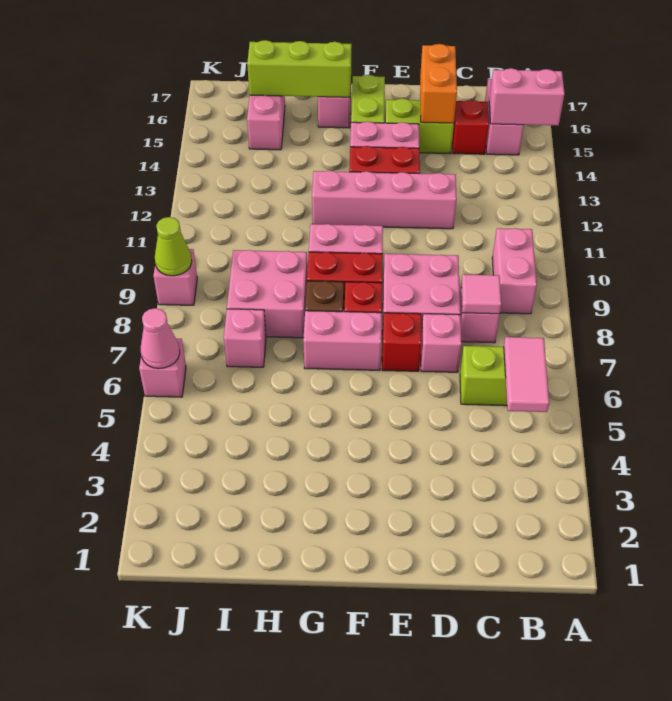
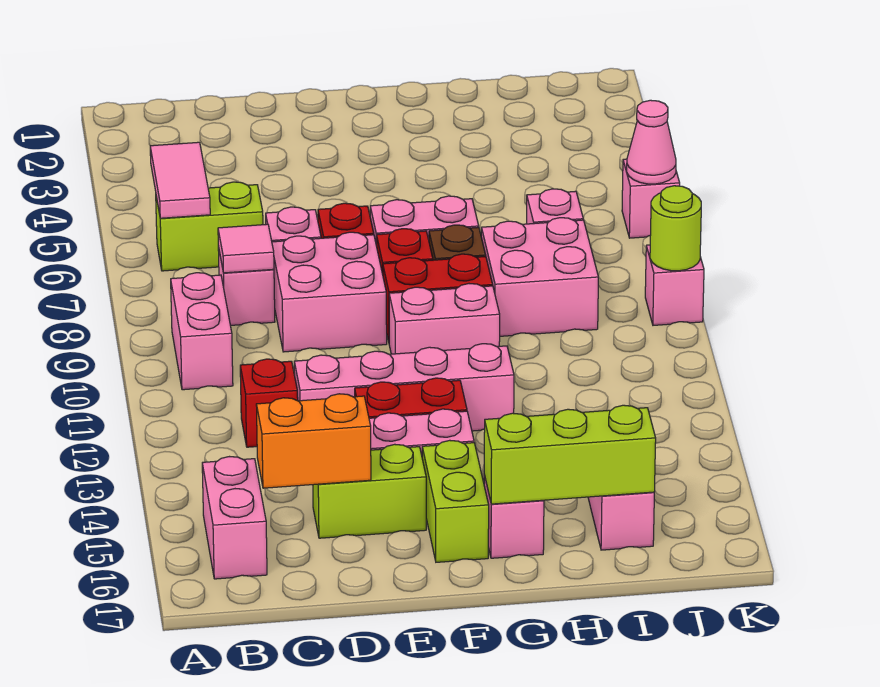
pink brick A15:B15 level 2 -> none
red brick C15 level 1 -> red brick C12 level 1
orange brick D15:D16 level 2 -> orange brick C15:D15 level 2
lime cone K9 level 2 -> lime round brick K9 level 2

